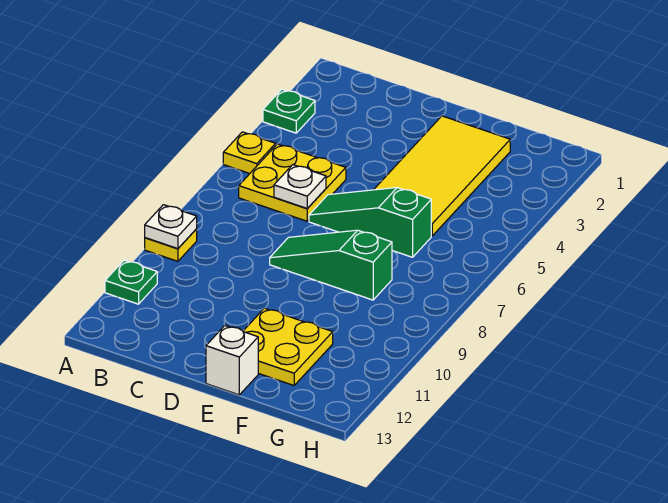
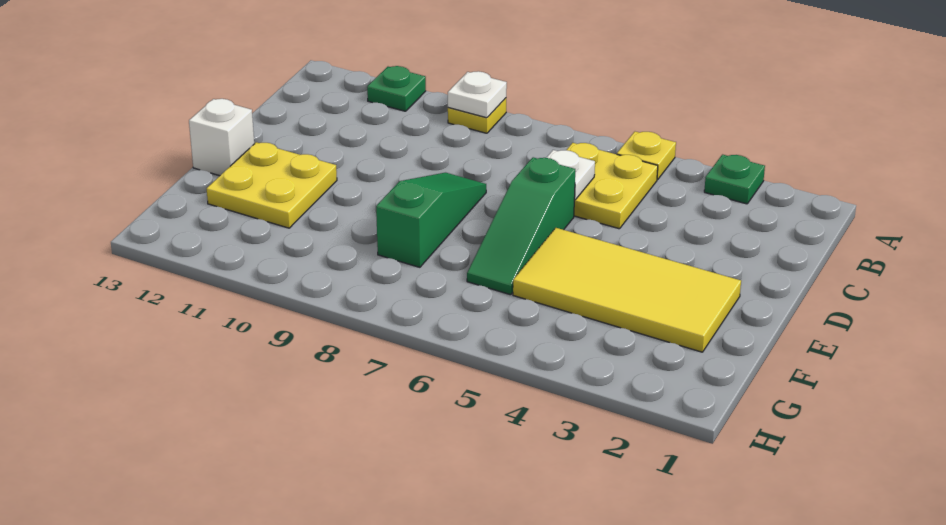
green slope D6:F6 level 1 top F -> green slope D6:F6 level 1 top D

